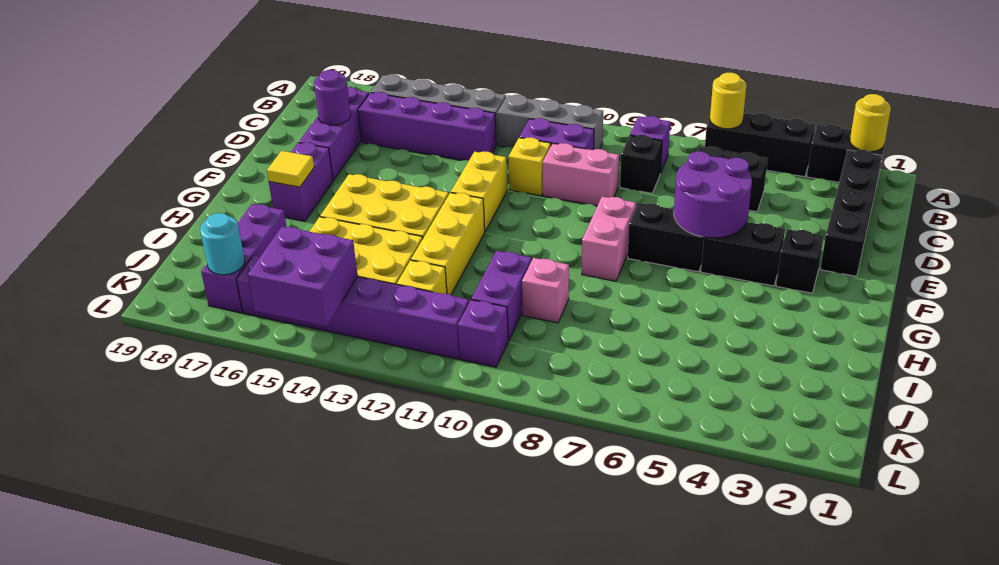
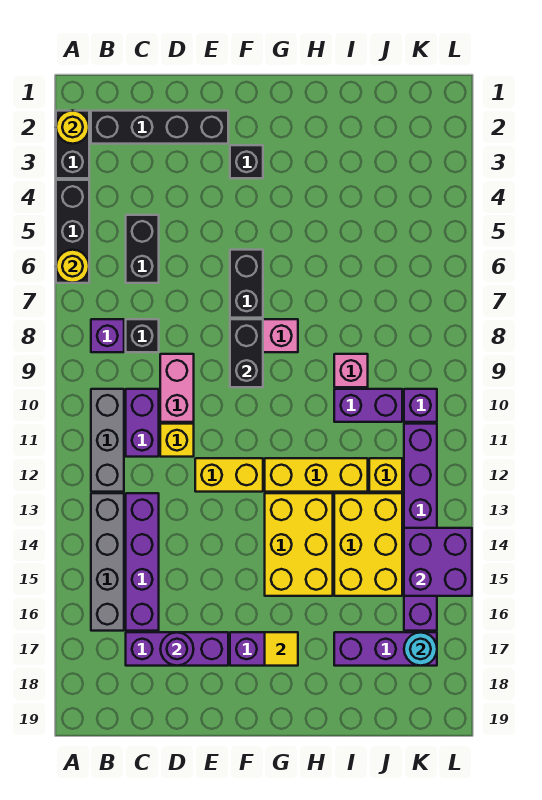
purple round brick E5:F6 level 2 -> none
black brick F4:F5 level 1 -> black brick F8:F9 level 2

